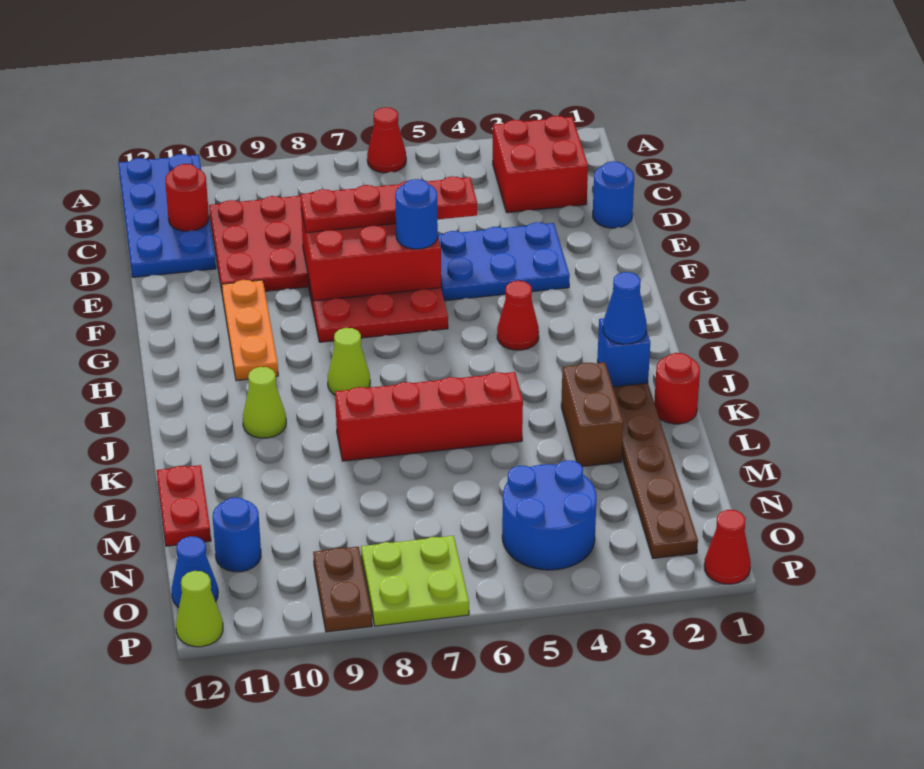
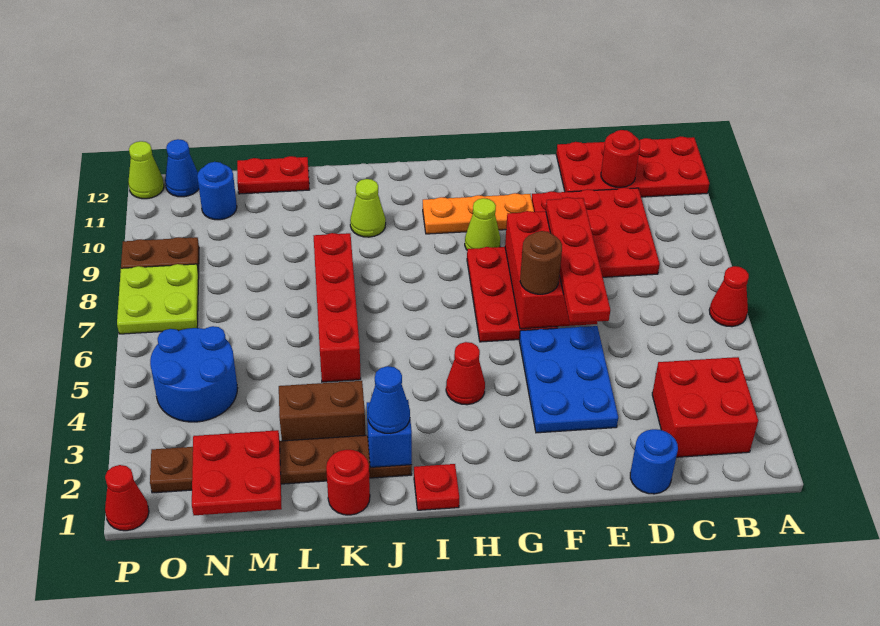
blue plate A11:D12 level 1 -> red plate A11:D12 level 1
blue round brick F6 level 3 -> brown round brick F6 level 3
none -> red plate I1 level 1
lime cone I8 level 1 -> lime cone G9 level 1
none -> red plate M1:N2 level 2

